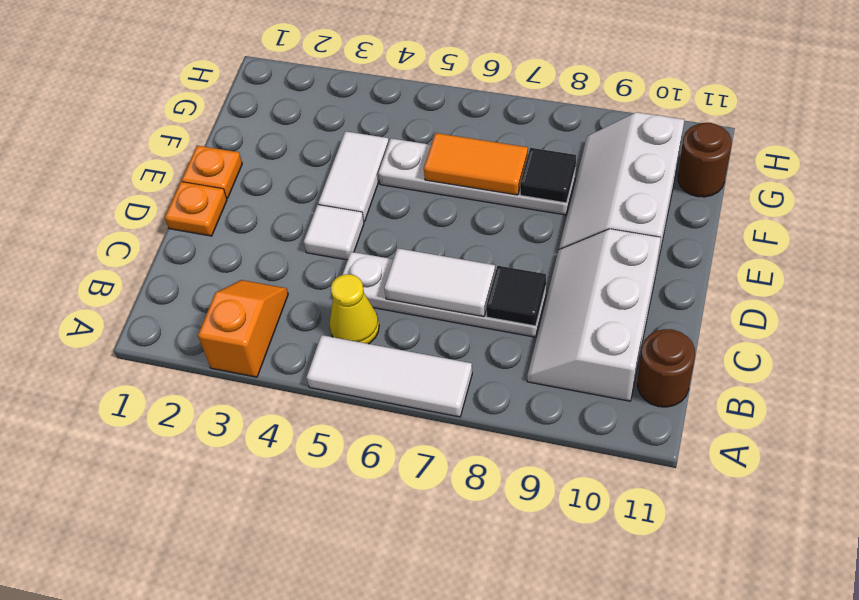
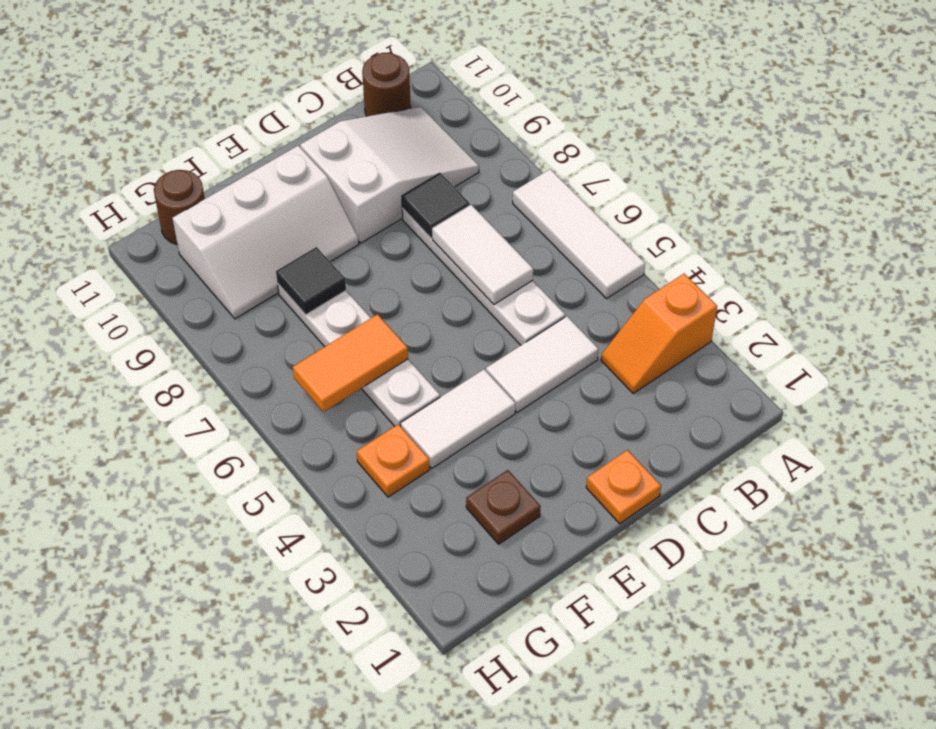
yellow cone B5 level 1 -> none
white slope B9:D10 level 1 top 10 -> white slope B9:D10 level 1 top D
white tile D4 level 1 -> white tile C4:D4 level 1
orange plate E1 level 1 -> orange plate G4 level 1
none -> brown plate F2 level 1
orange tile F6:F7 level 2 -> orange tile F6:G6 level 2

